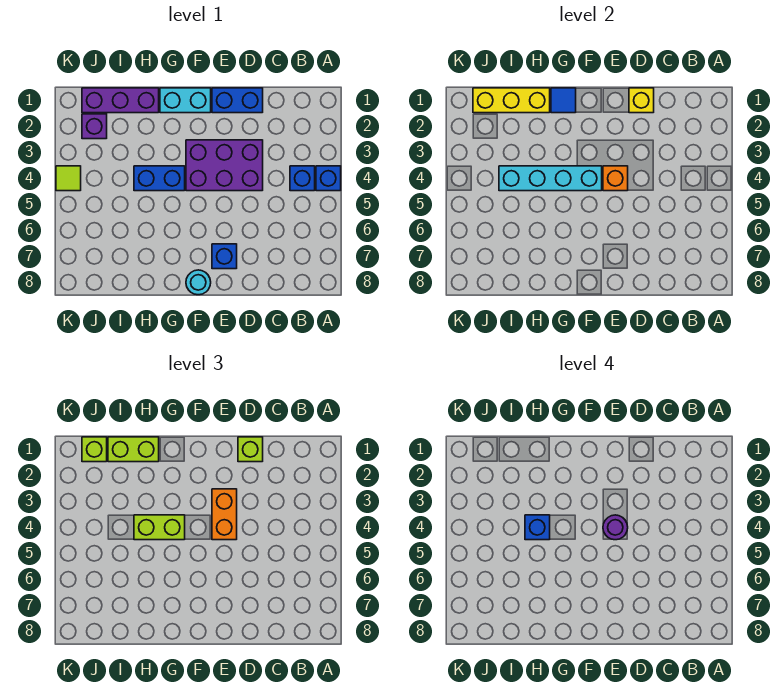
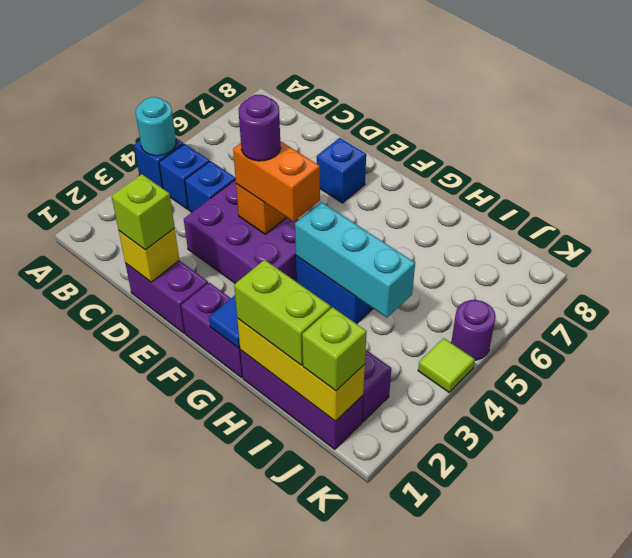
blue brick D1:E1 level 1 -> purple brick D1:E1 level 1
orange brick E3:E4 level 3 -> orange brick E4:F4 level 3
cyan brick F1:G1 level 1 -> purple brick F1:G1 level 1
cyan brick F4:I4 level 2 -> cyan brick G4:I4 level 2
cyan round brick F8 level 1 -> cyan round brick A4 level 2
lime brick G4:H4 level 3 -> none
blue brick H4 level 4 -> blue brick C4 level 1
none -> purple round brick K5 level 1

